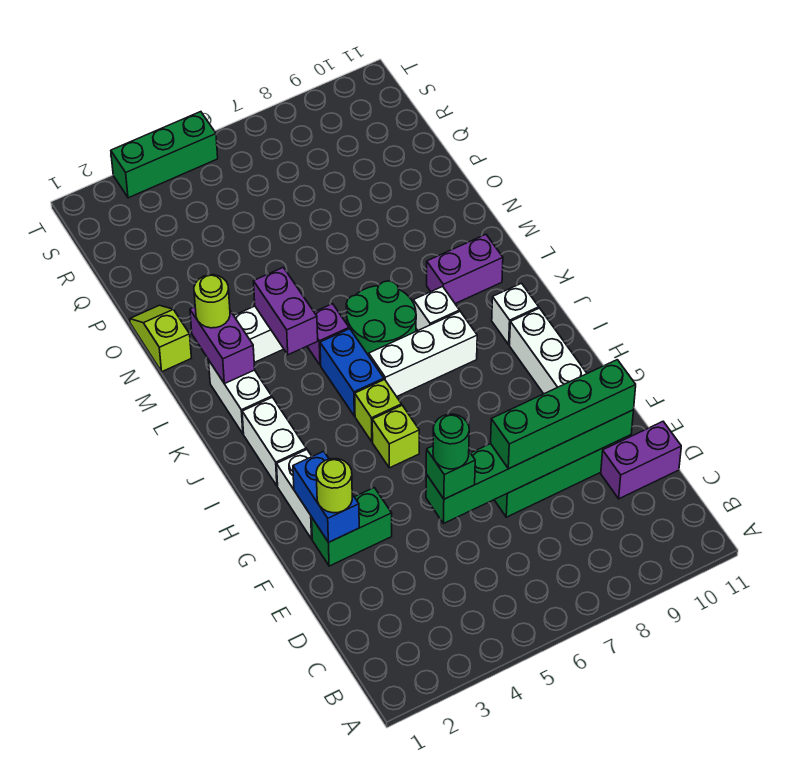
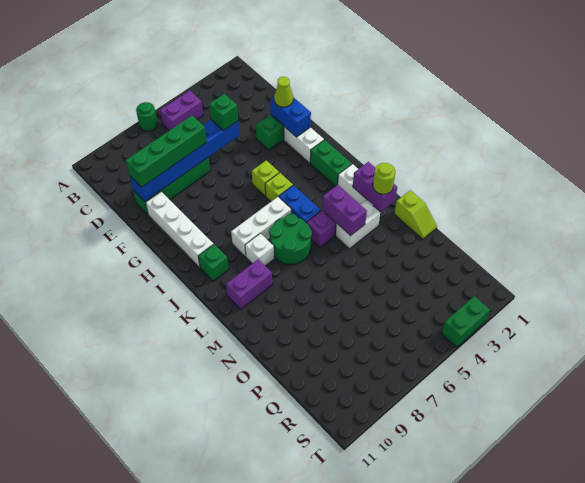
purple brick D10:D11 level 1 -> purple brick B5:B6 level 1
green brick E5:E10 level 2 -> blue brick E5:E10 level 2
green round brick E5 level 4 -> green round brick A7 level 1
lime round brick F2 level 3 -> lime cone F2 level 3
white brick I2:J2 level 1 -> green brick I2:J2 level 1
white brick J10 level 1 -> green brick J10 level 1
green brick T3:T5 level 1 -> green brick T3:T4 level 1

